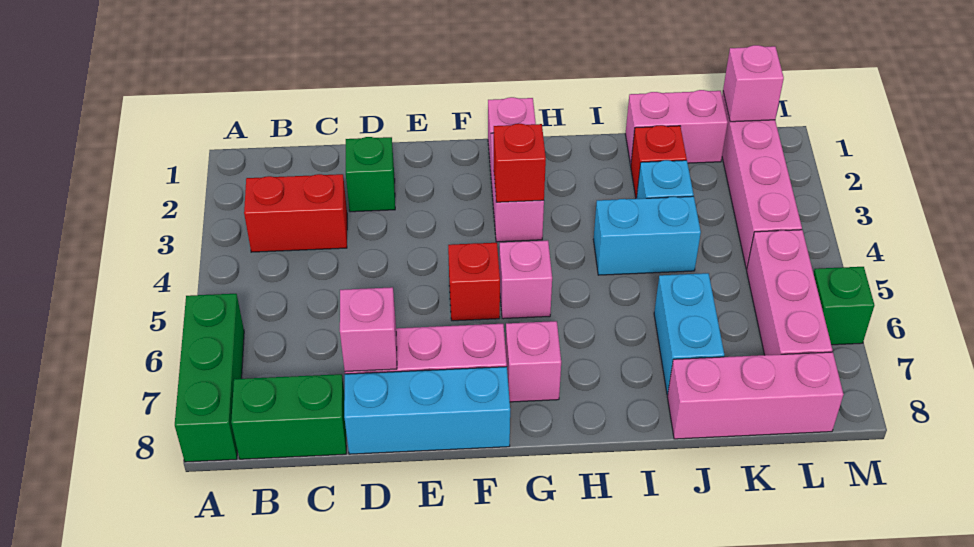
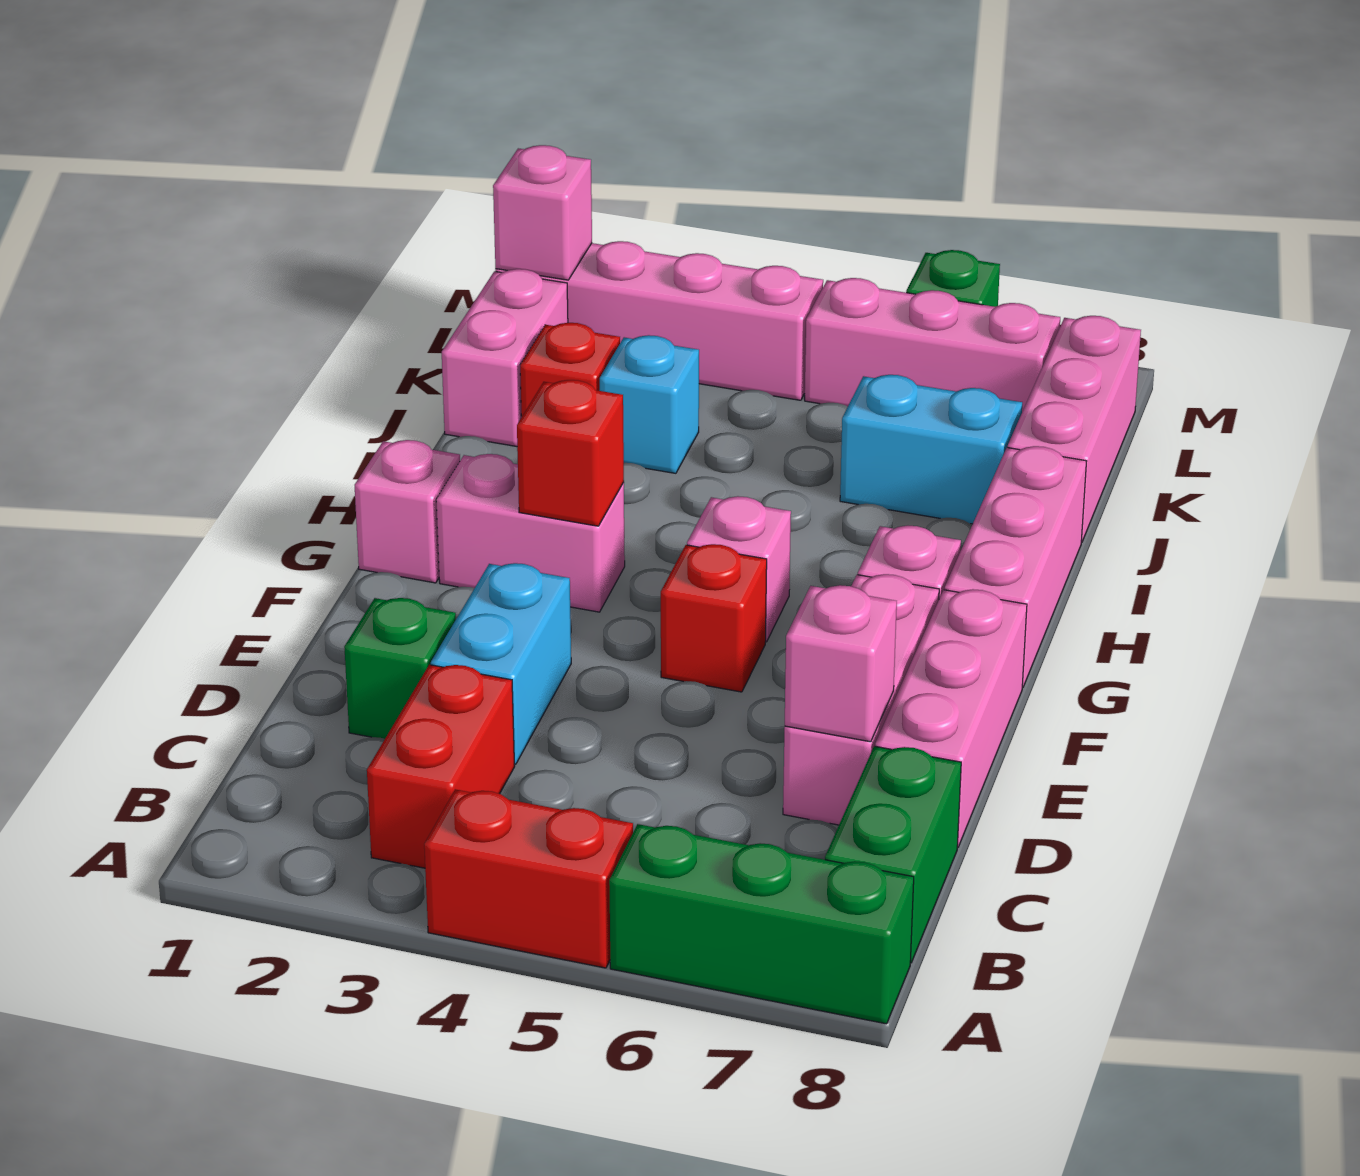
none -> red brick A4:A5 level 1
cyan brick D8:F8 level 1 -> pink brick D8:F8 level 1
none -> pink brick G8:I8 level 1
cyan brick I4:J4 level 1 -> cyan brick D3:E3 level 1

